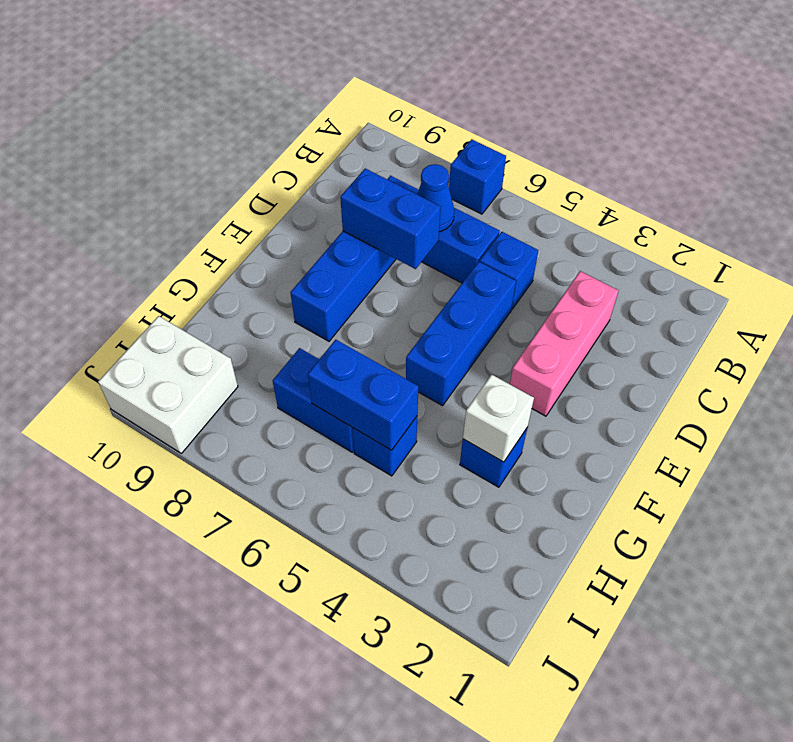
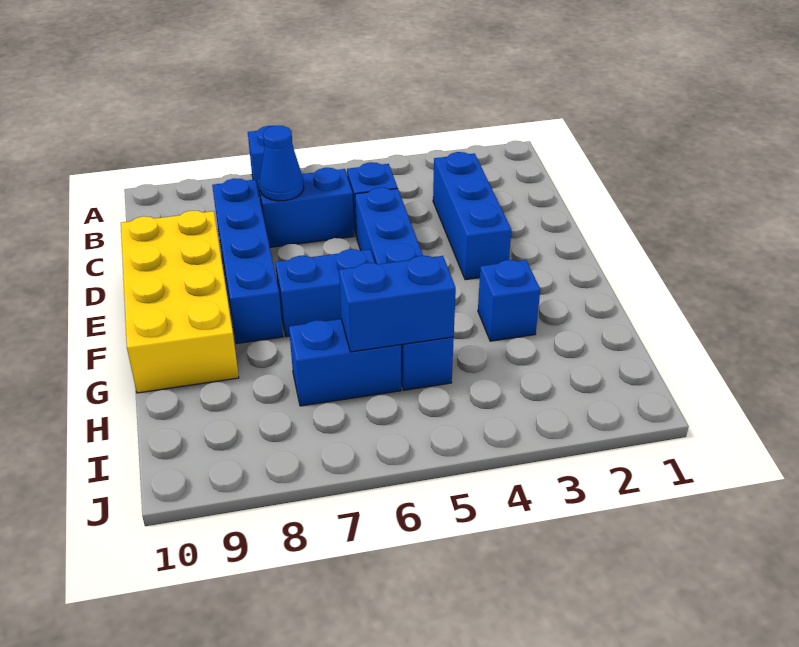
pink brick C3:E3 level 1 -> blue brick C3:E3 level 1
blue brick D7:D8 level 2 -> blue brick F6:F7 level 1
none -> yellow brick D9:G10 level 1
white brick G3 level 2 -> none
white brick I9:J10 level 1 -> none

